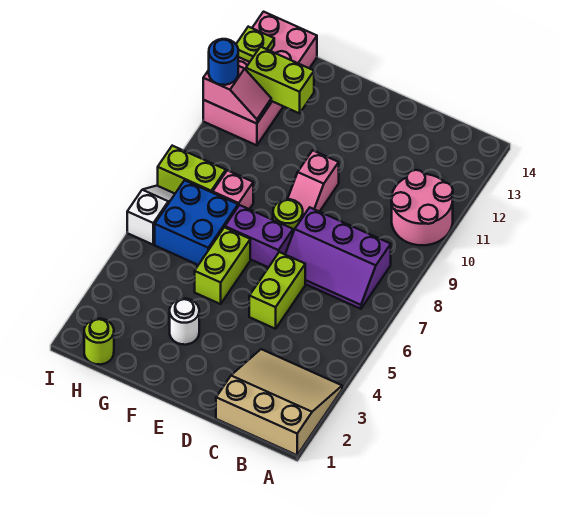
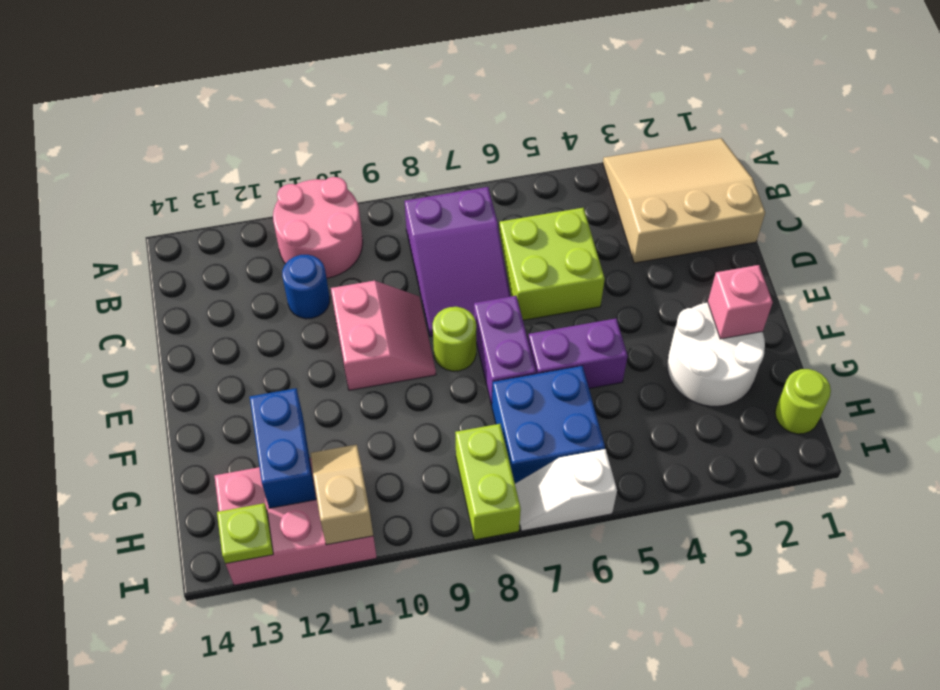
tan slope A1:C3 level 1 top 1 -> tan slope A1:C3 level 1 top C
purple slope B7:D8 level 1 top 8 -> purple slope B7:D8 level 1 top B
lime brick D5:D6 level 1 -> lime brick C5:D6 level 1
pink slope E9:E10 level 1 top 10 -> pink slope D9:E10 level 1 top 10
white round brick F3 level 1 -> white round brick F2:G3 level 1
lime brick F5:F6 level 1 -> purple brick F5:F6 level 1
pink brick G8 level 1 -> pink brick F2 level 2
lime brick G12:H12 level 2 -> blue brick G12:H12 level 2
pink brick H11:I14 level 1 -> pink brick H11:I13 level 1
pink slope H11:I11 level 2 top I -> tan slope H11:I11 level 2 top I
blue round brick I11 level 3 -> blue round brick C11 level 1

